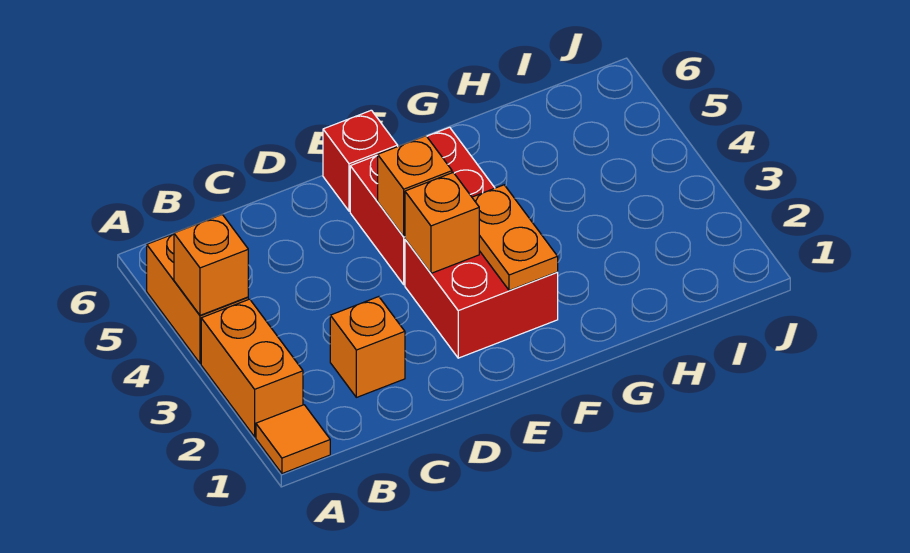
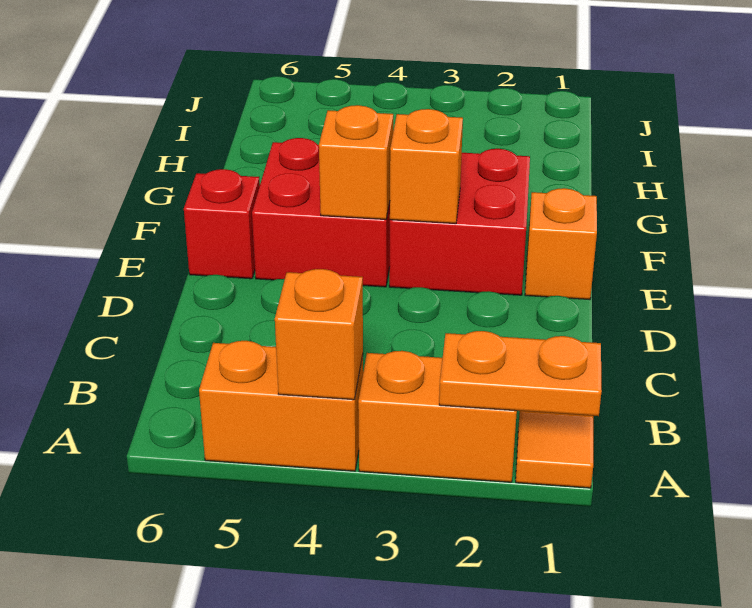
orange brick C2 level 1 -> orange brick E1 level 1
orange plate F2:F3 level 2 -> orange plate A1:A2 level 2

